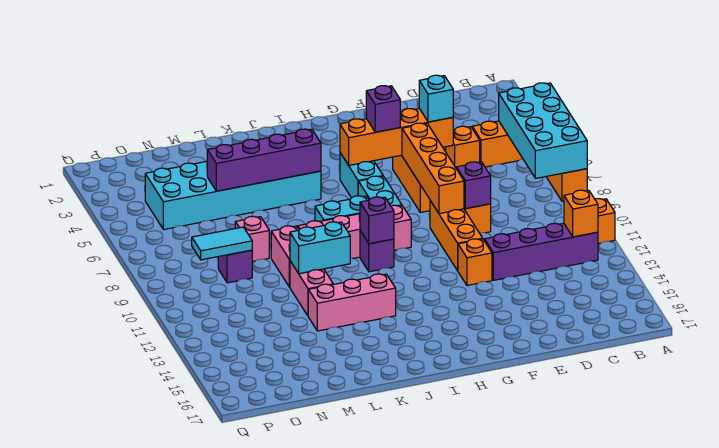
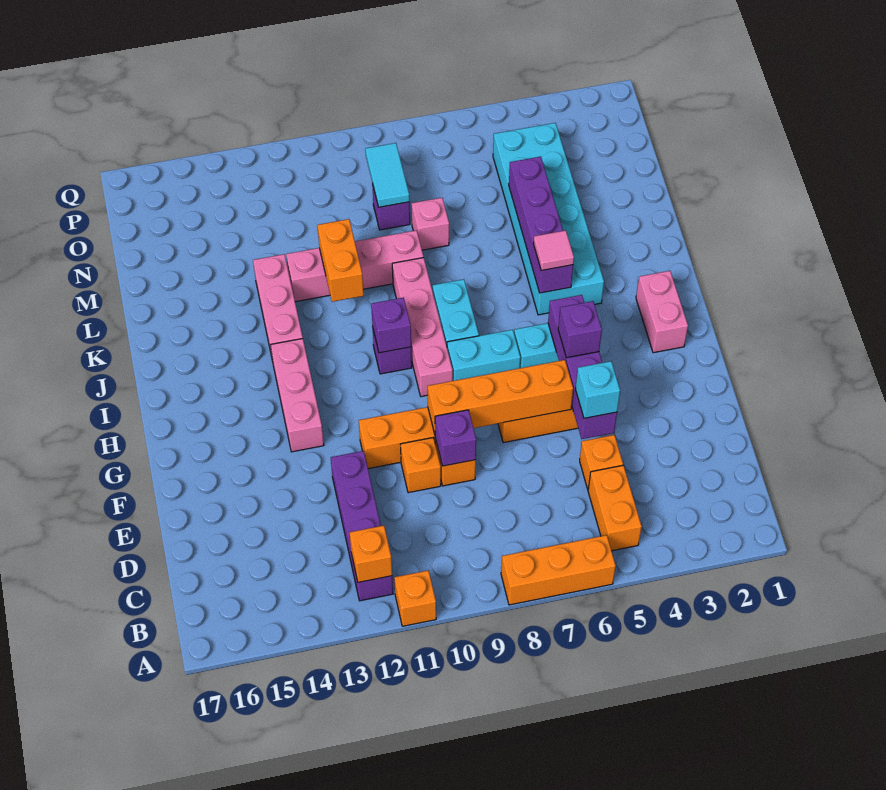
cyan brick A5:B8 level 2 -> none
orange brick E5:H5 level 2 -> purple brick E5:H5 level 2
orange brick F12 level 1 -> orange brick E10 level 1
none -> pink brick G13:I13 level 1
none -> pink brick H2:I2 level 1
none -> pink tile J5 level 3
cyan brick K11:L11 level 2 -> orange brick K11:L11 level 2

